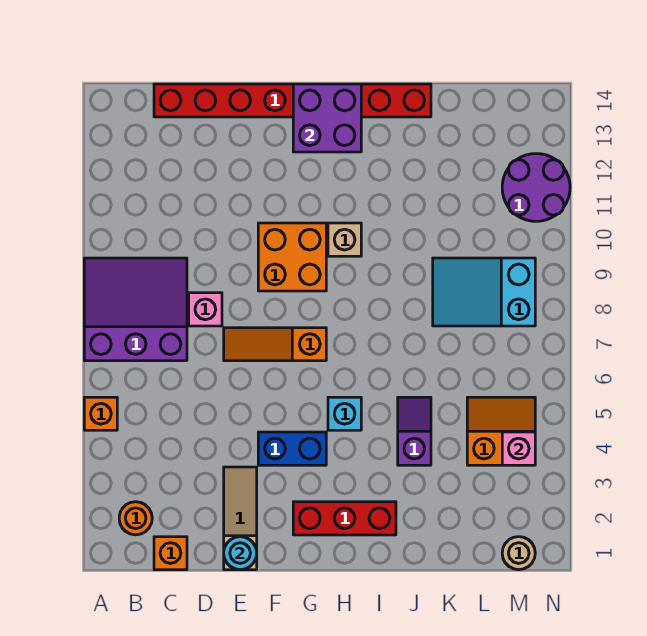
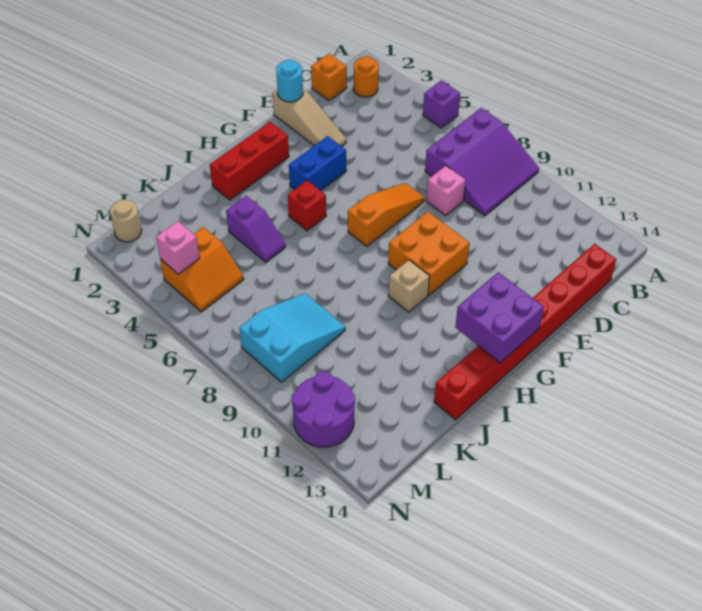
orange brick A5 level 1 -> purple brick A5 level 1
cyan brick H5 level 1 -> red brick H5 level 1

